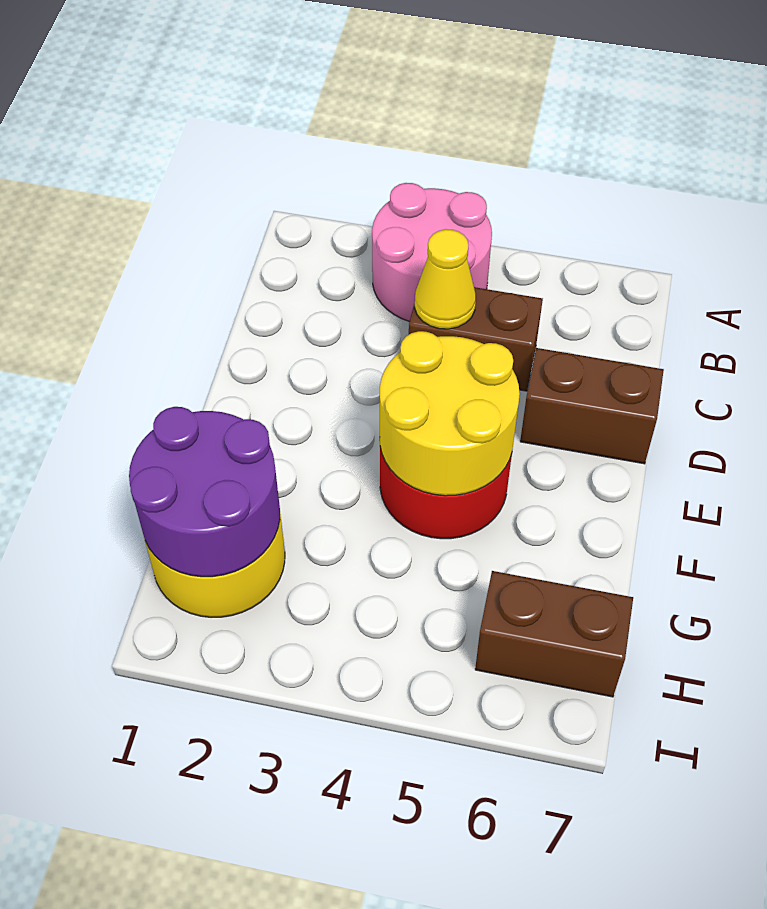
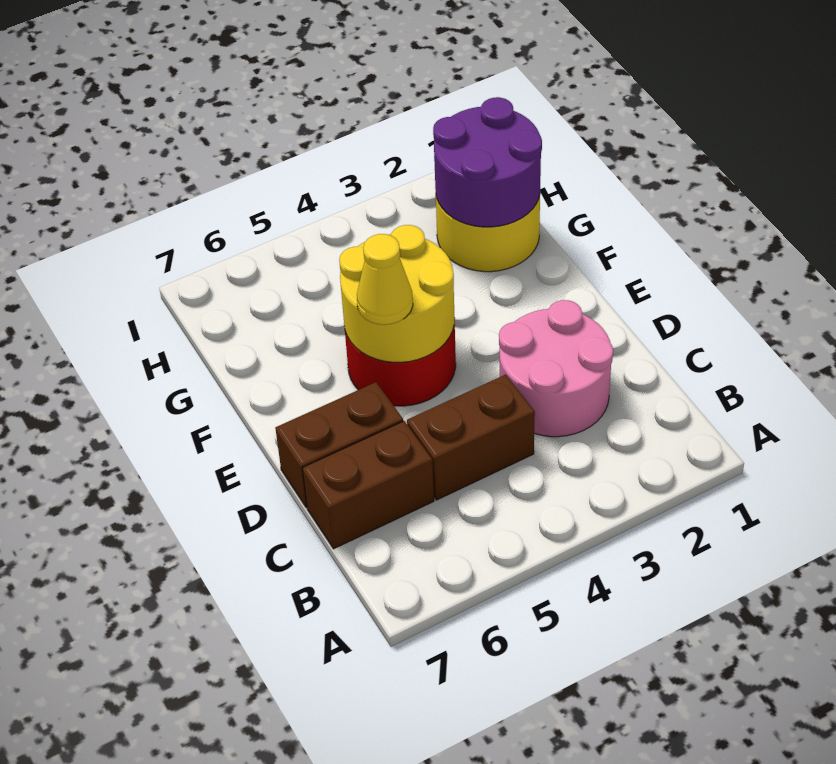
pink round brick A3:B4 level 1 -> pink round brick C2:D3 level 1
yellow cone C4 level 2 -> yellow cone E5 level 3
brown brick H6:H7 level 1 -> brown brick C6:C7 level 1

